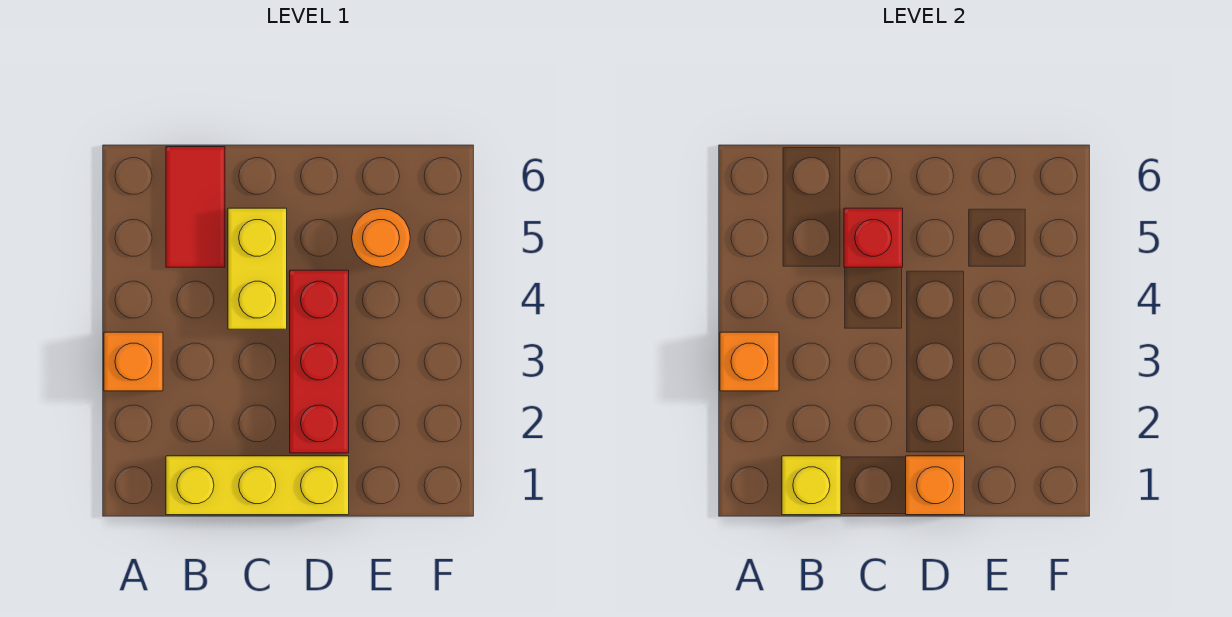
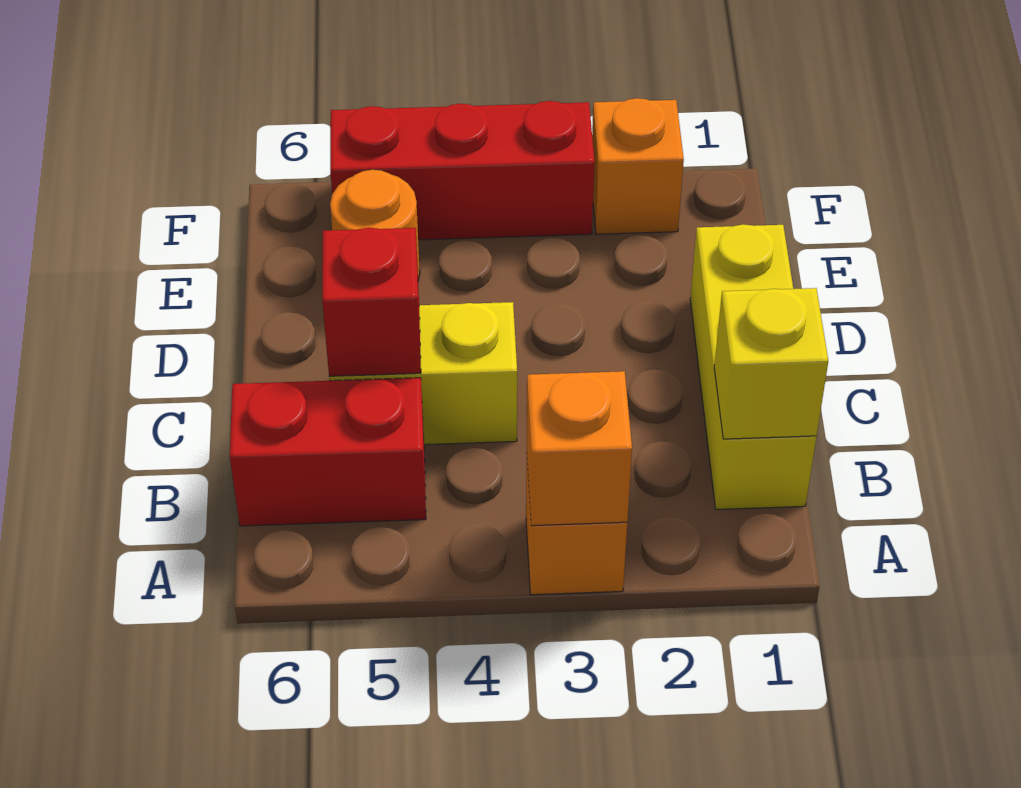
red tile B5:B6 level 1 -> red brick B5:B6 level 1
orange brick D1 level 2 -> orange brick F2 level 1
red brick D2:D4 level 1 -> red brick F3:F5 level 1

